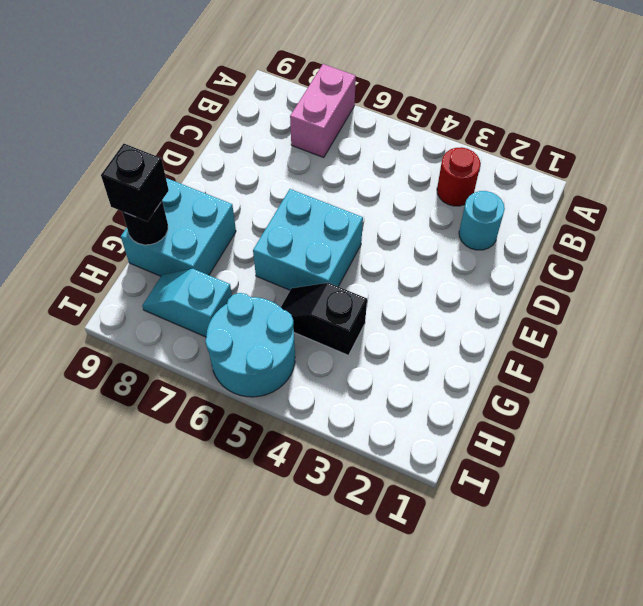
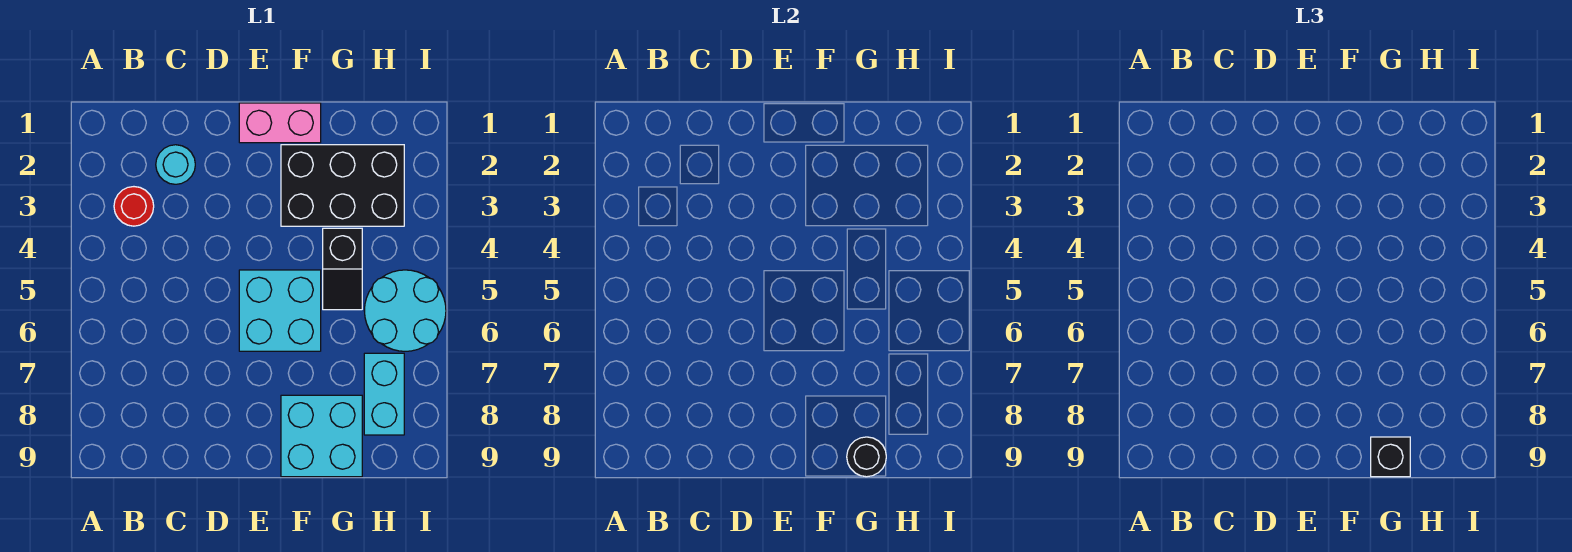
pink brick A7:B7 level 1 -> pink brick E1:F1 level 1
none -> black brick F2:H3 level 1
cyan slope H7:H8 level 1 top 7 -> cyan brick H7:H8 level 1

